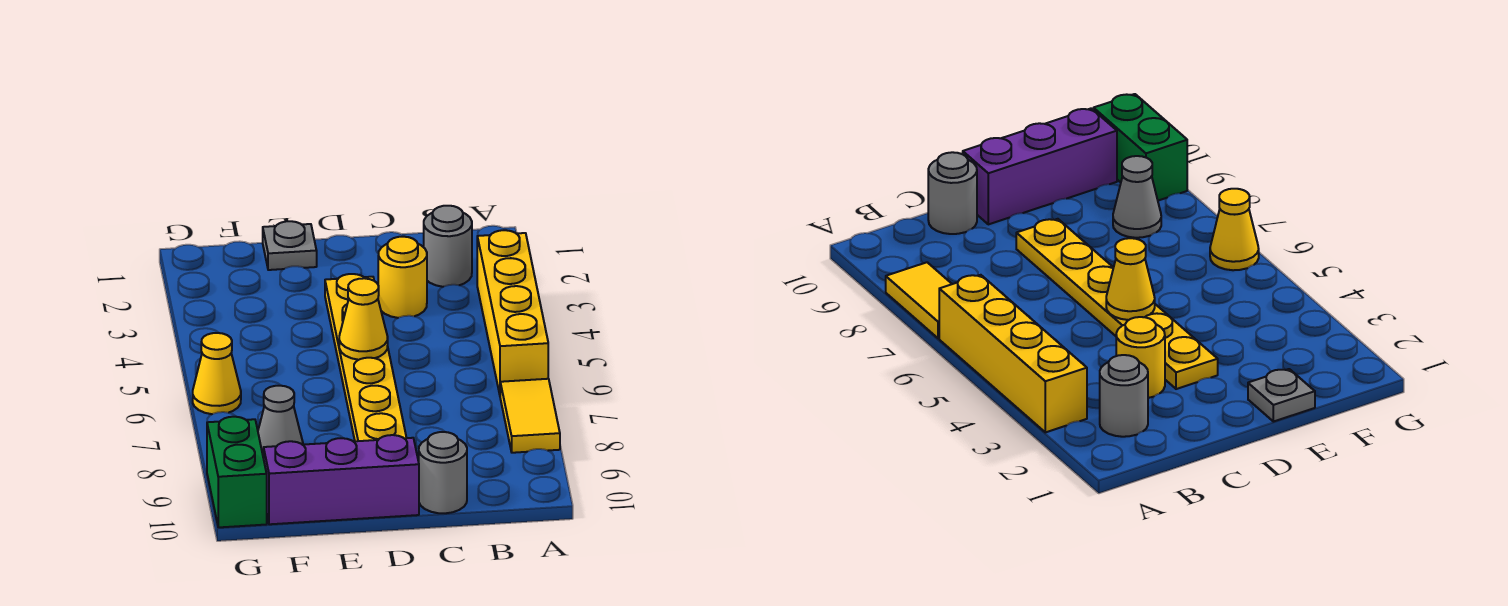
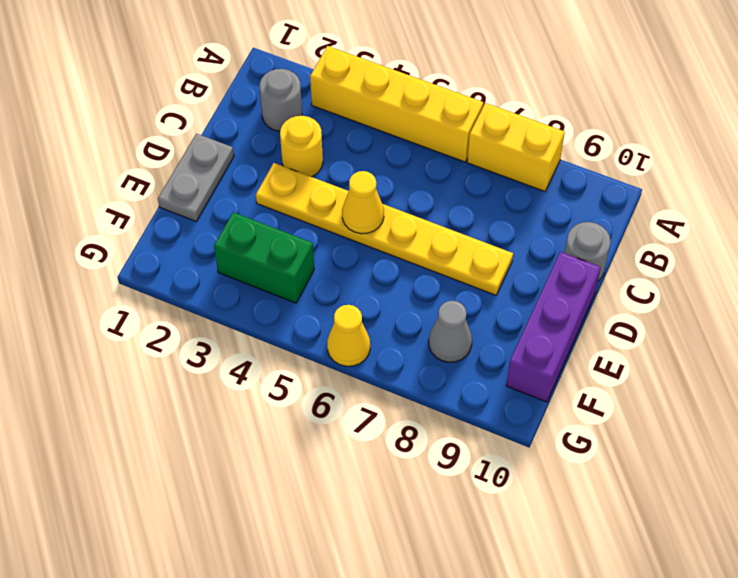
yellow tile A7:A8 level 1 -> yellow brick A7:A8 level 1
grey plate E1 level 1 -> grey plate D1:E1 level 1
green brick G9:G10 level 1 -> green brick F3:F4 level 1

